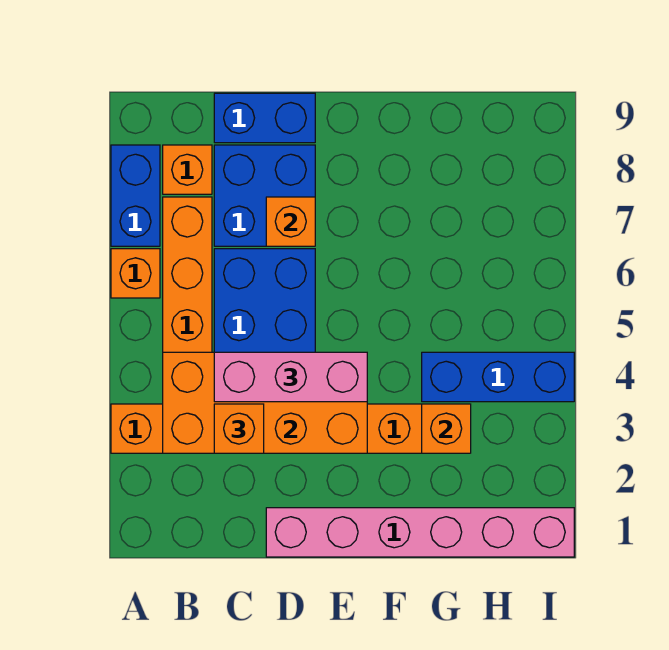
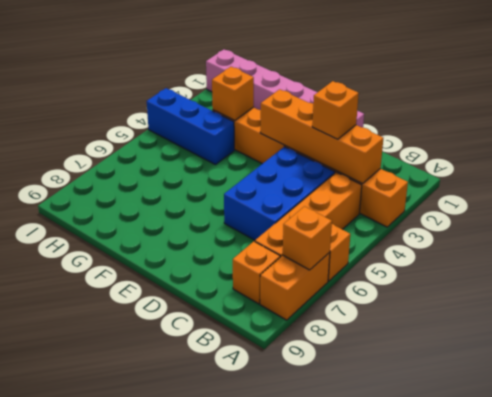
blue brick A7:A8 level 1 -> orange brick A7:A8 level 1
orange brick B3:E4 level 2 -> orange brick B3:E3 level 2
pink brick C4:E4 level 3 -> none
blue brick C7:D8 level 1 -> none
blue brick C9:D9 level 1 -> none
orange brick D7 level 2 -> orange brick A7 level 2

